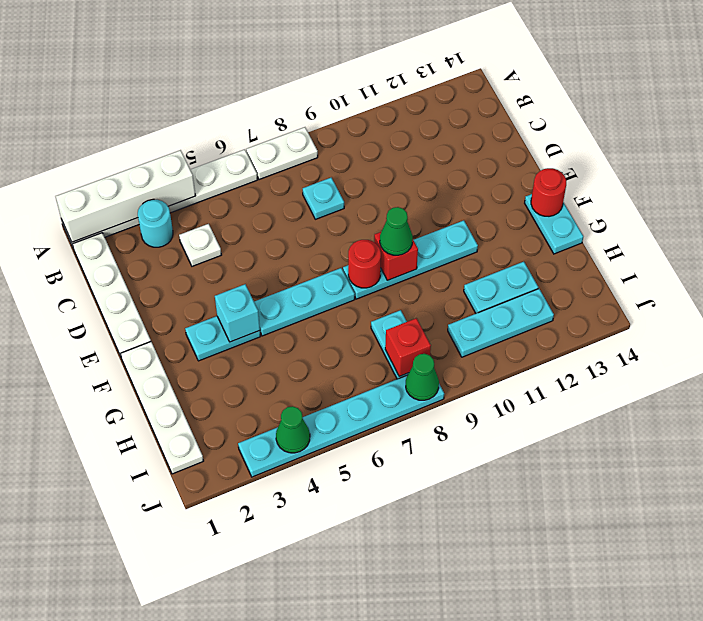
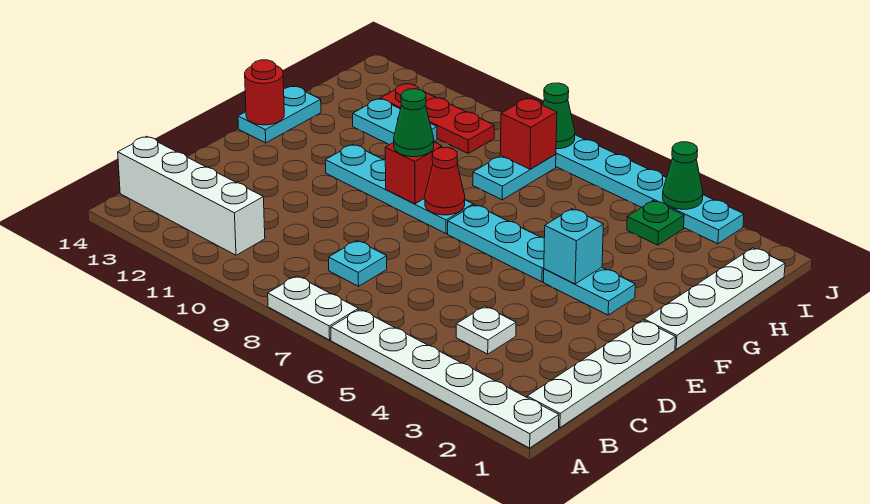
white brick A1:A4 level 2 -> white brick B11:B14 level 1
cyan round brick B3 level 1 -> none
red round brick F8 level 2 -> red cone F8 level 2
none -> green plate I4 level 1
cyan plate I10:I12 level 1 -> red plate I10:I12 level 1

